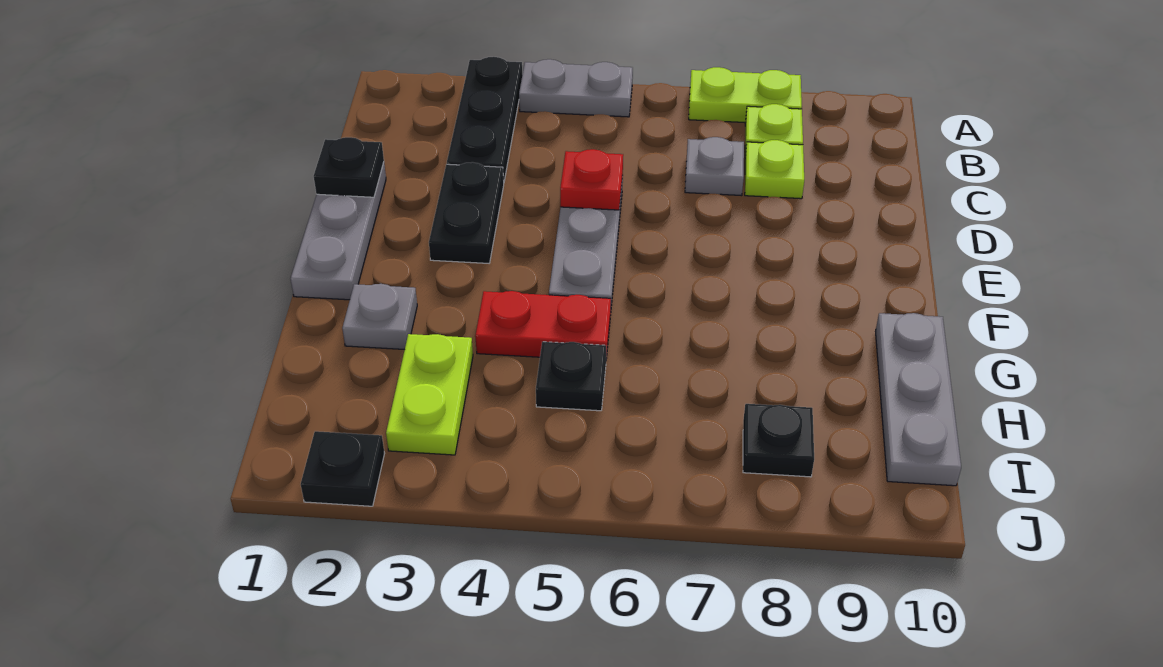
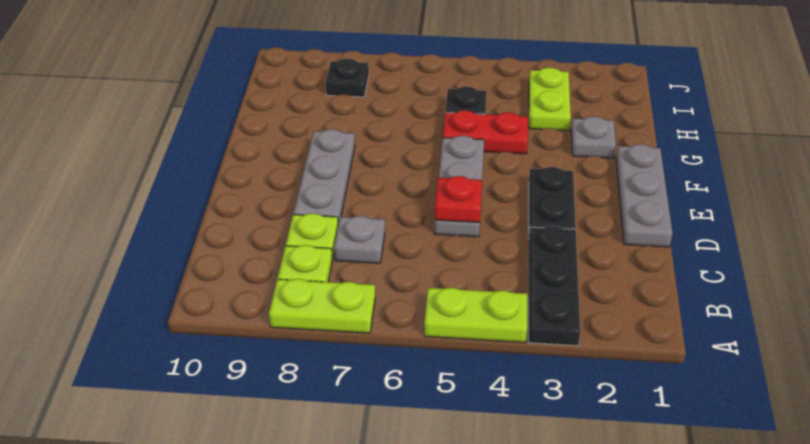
grey plate A4:A5 level 1 -> lime plate A4:A5 level 1
black plate D1 level 2 -> none
grey plate G10:I10 level 1 -> grey plate D8:F8 level 1
black plate J2 level 1 -> none

